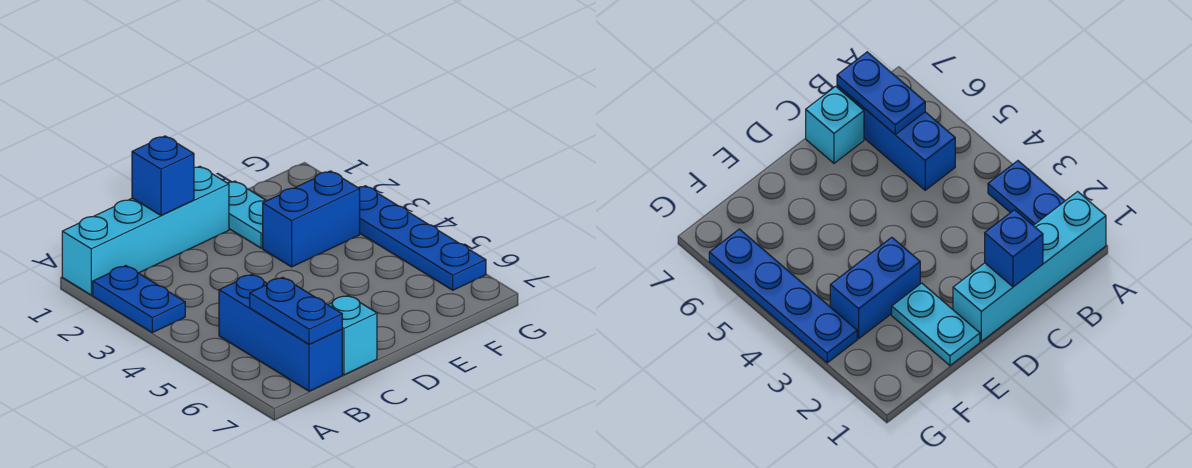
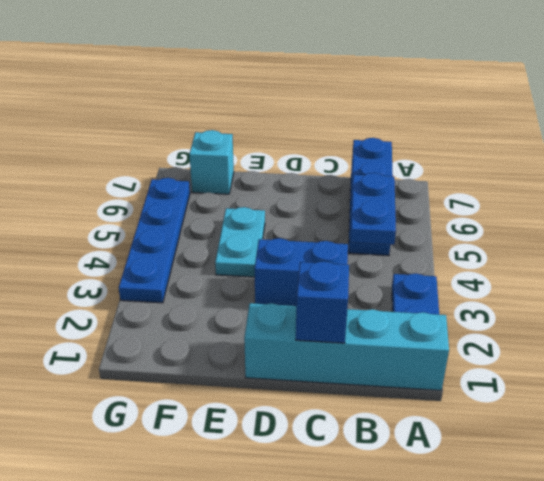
blue plate B6:B7 level 2 -> blue plate B4:B5 level 2
cyan brick C7 level 1 -> cyan brick F7 level 1
cyan plate E1:E2 level 1 -> cyan plate E4:E5 level 1
blue brick E3:F3 level 1 -> blue brick C3:D3 level 1

